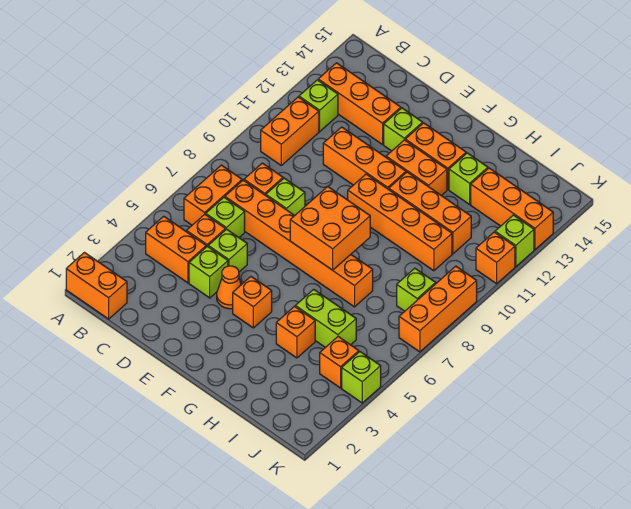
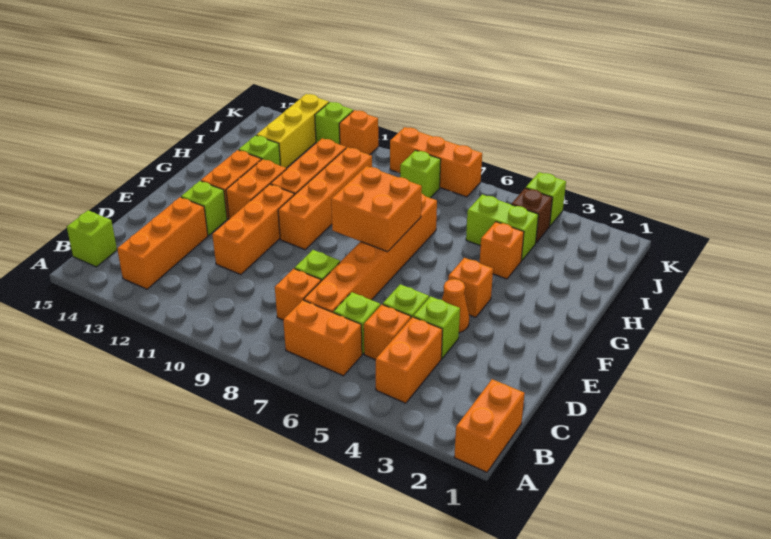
orange brick B10:B11 level 1 -> none
lime brick B12 level 1 -> lime brick B15 level 1
lime brick H5:I5 level 1 -> lime brick I4:I5 level 1
orange brick I13:K13 level 1 -> yellow brick I13:K13 level 1
orange brick J4 level 1 -> brown brick J4 level 1

